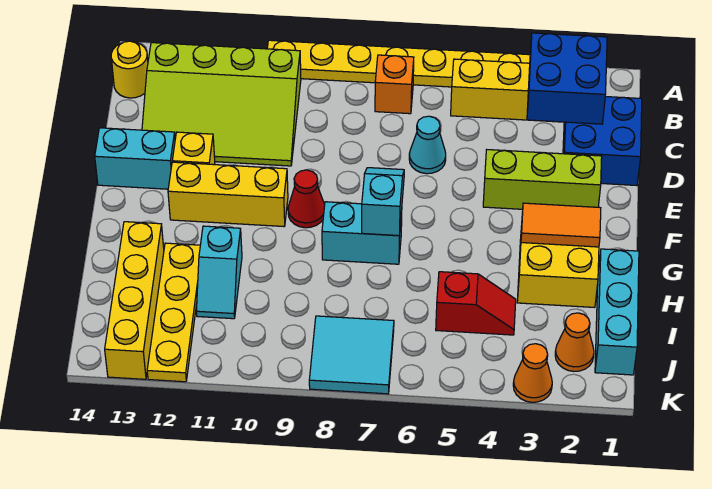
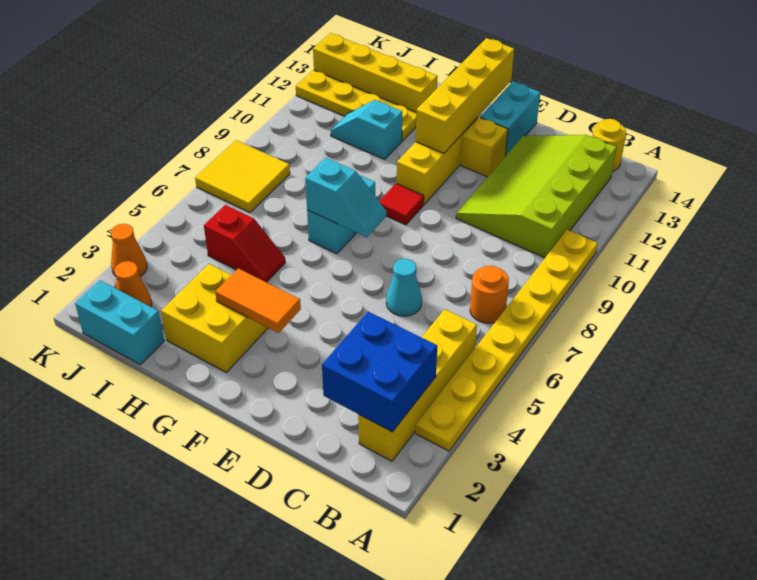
orange brick B7 level 1 -> orange round brick B7 level 1
blue brick C1:D2 level 1 -> none
lime brick E2:E4 level 1 -> none
red cone F9 level 1 -> red tile F9 level 1
none -> yellow brick F11:F14 level 2
orange tile G2:G3 level 2 -> orange tile F3:G3 level 2
cyan brick H1:J1 level 1 -> cyan brick I1:J1 level 1
red slope I4:I5 level 1 top 5 -> red slope H5:I5 level 1 top I
cyan tile J7:K8 level 1 -> yellow tile J7:K8 level 1

